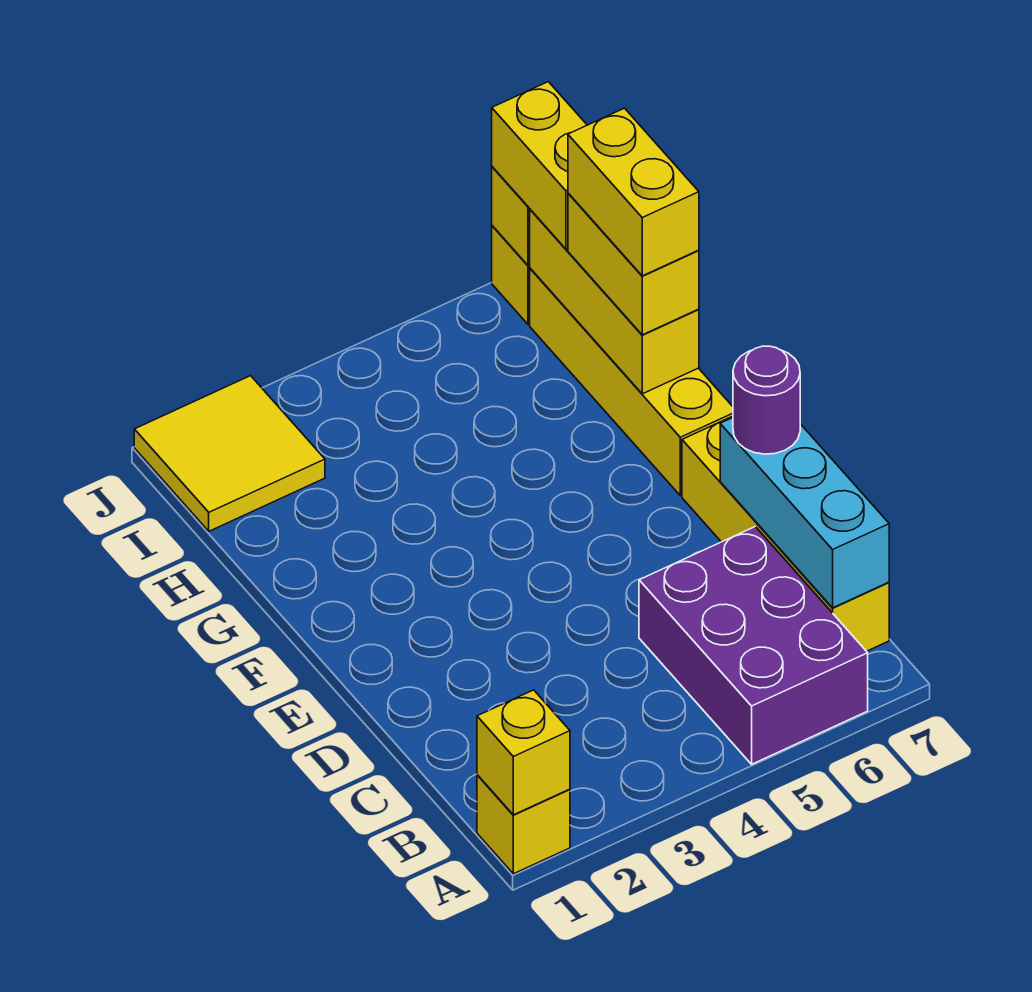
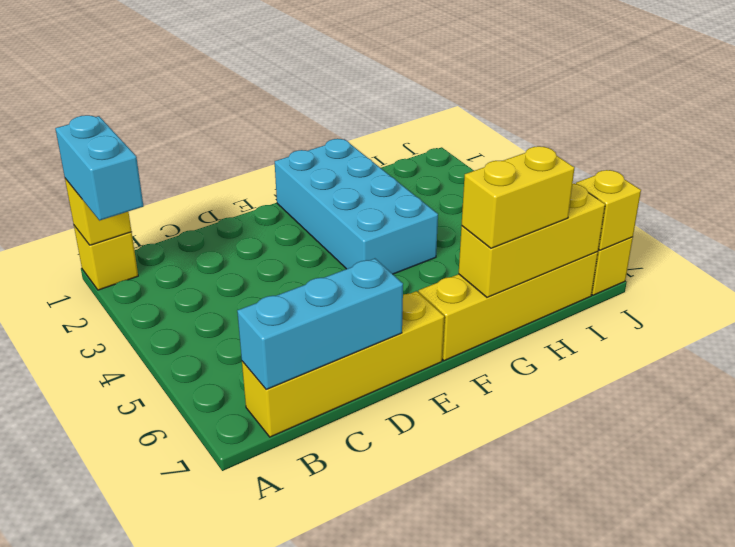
none -> cyan brick A1:A2 level 3
purple brick A5:C6 level 1 -> none
purple round brick D7 level 3 -> none
none -> cyan brick F1:G4 level 1
yellow brick G7:H7 level 4 -> none
yellow tile I1:J2 level 1 -> none
yellow brick I7:J7 level 3 -> none

